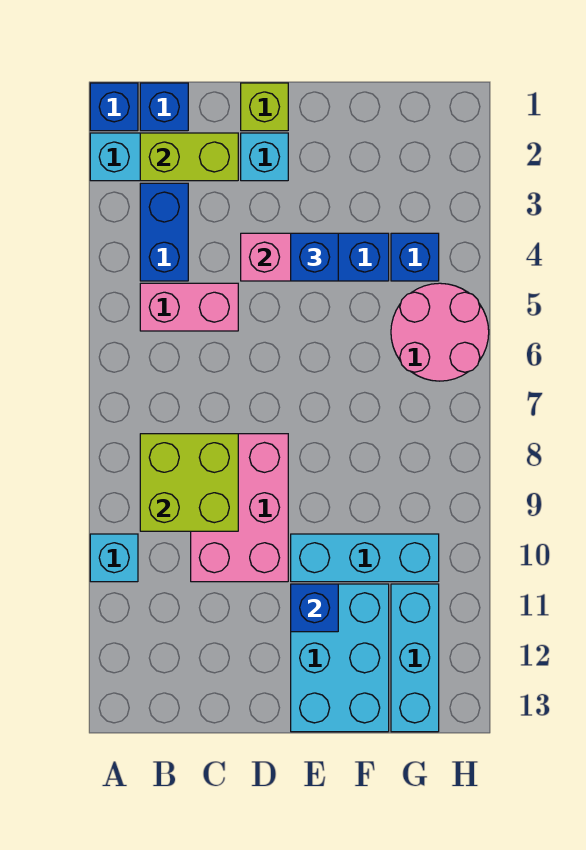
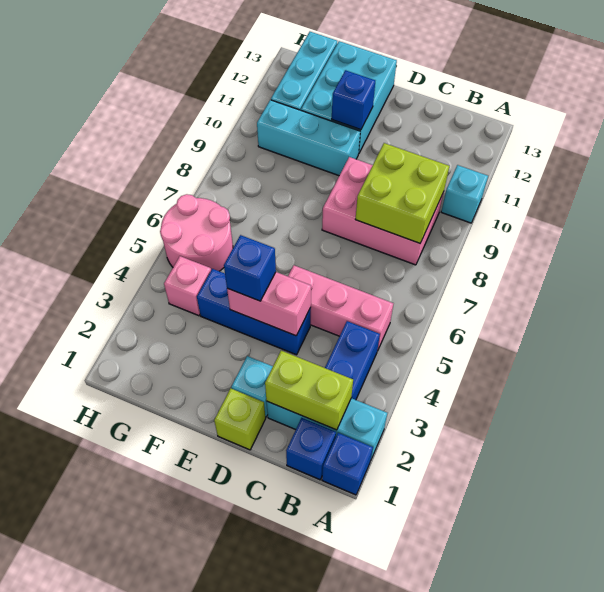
pink brick B5:C5 level 1 -> pink brick B5:D5 level 1
pink brick C8:D10 level 1 -> pink brick B8:D9 level 1
blue brick G4 level 1 -> pink brick G4 level 1

